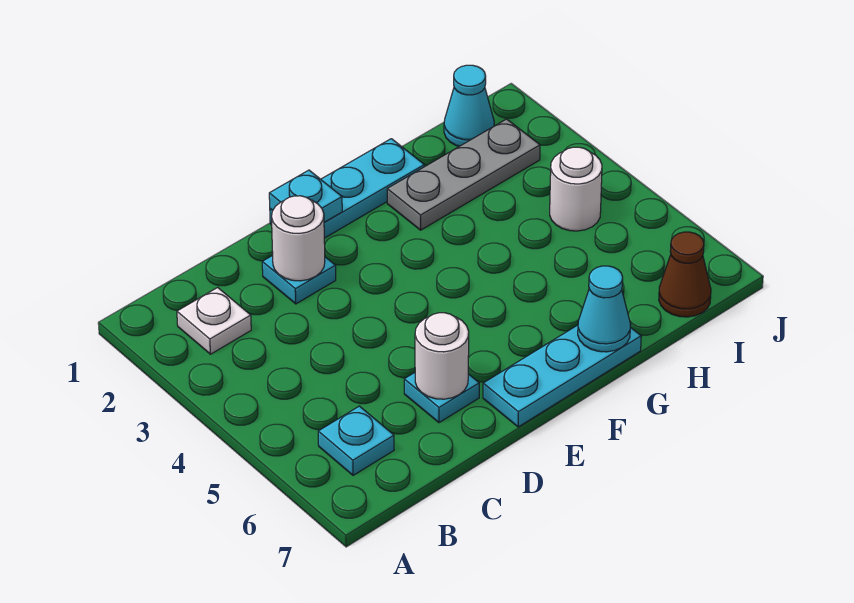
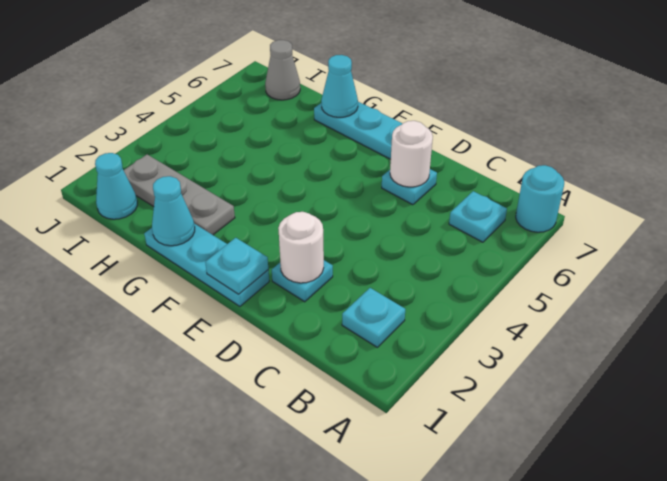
none -> cyan round brick A7 level 1
white plate B2 level 1 -> cyan plate B2 level 1
none -> cyan cone G1 level 2
white round brick I4 level 1 -> none
brown cone I7 level 1 -> grey cone I7 level 1

